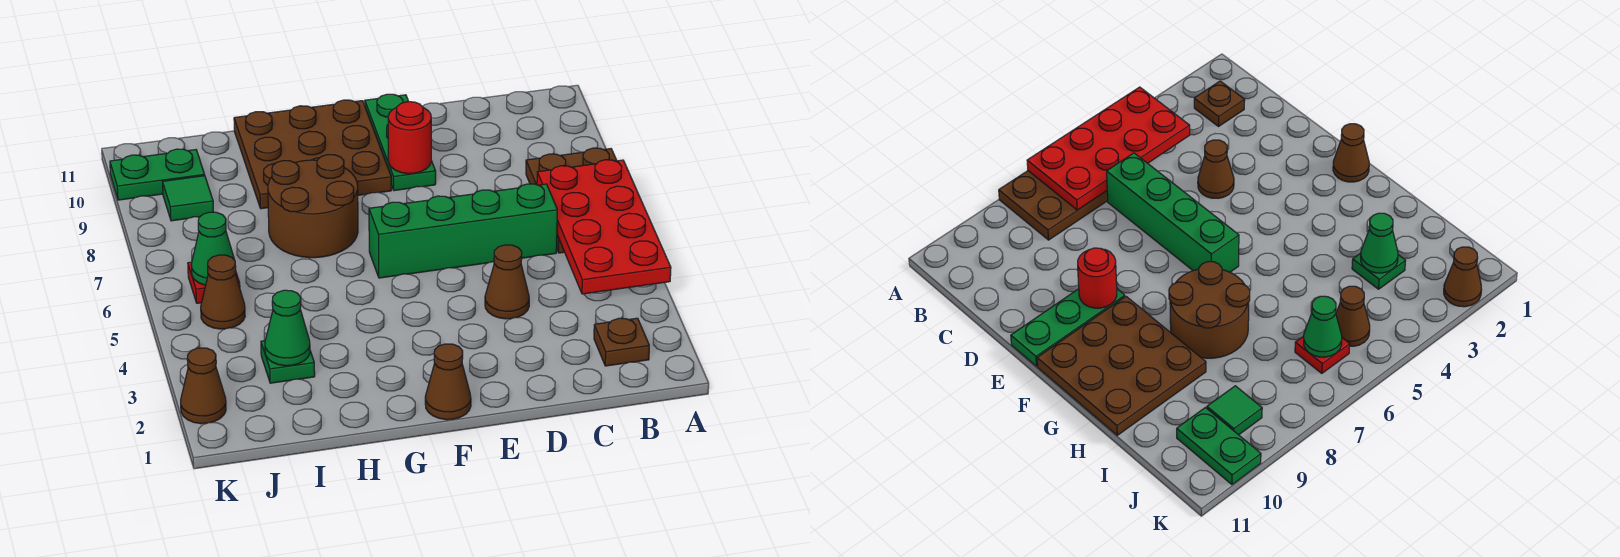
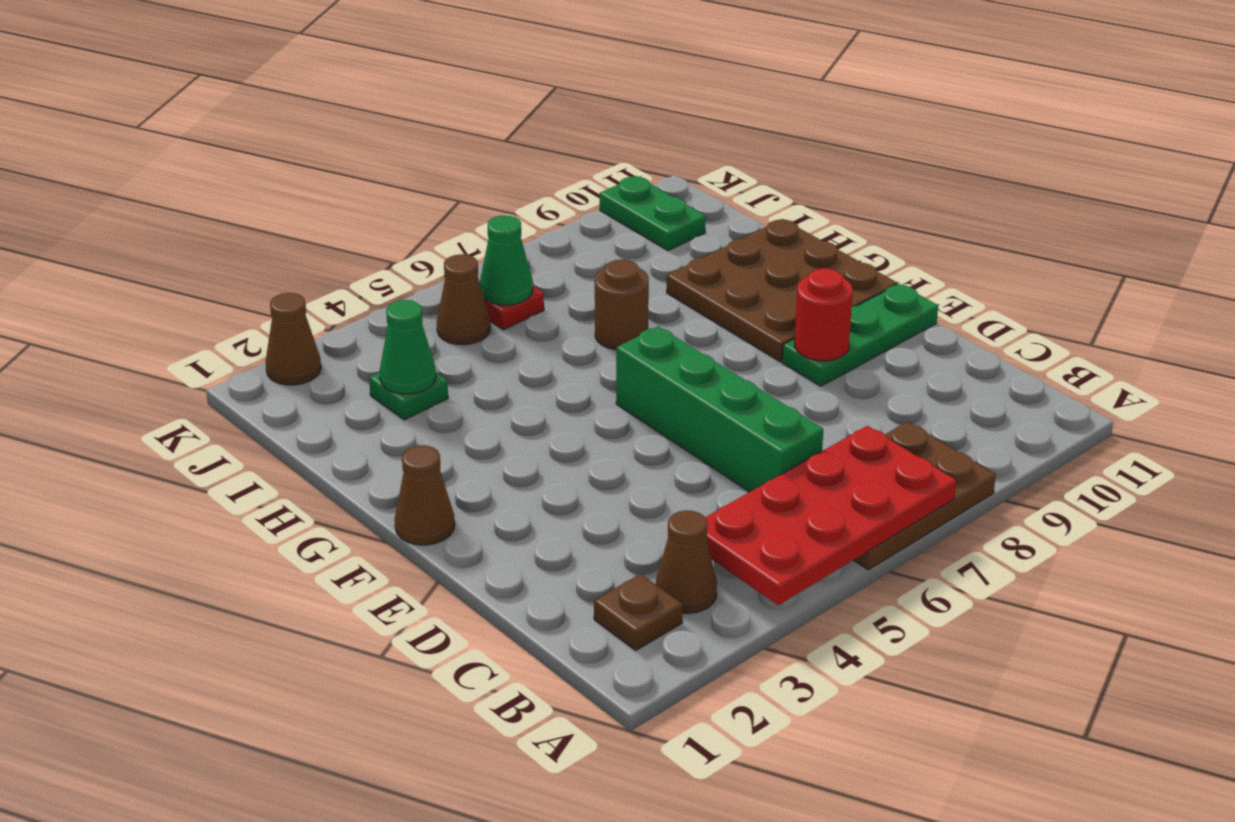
brown cone D4 level 1 -> brown cone B3 level 1
brown round brick G7:H8 level 1 -> brown round brick H7 level 1
green tile J9 level 1 -> none

